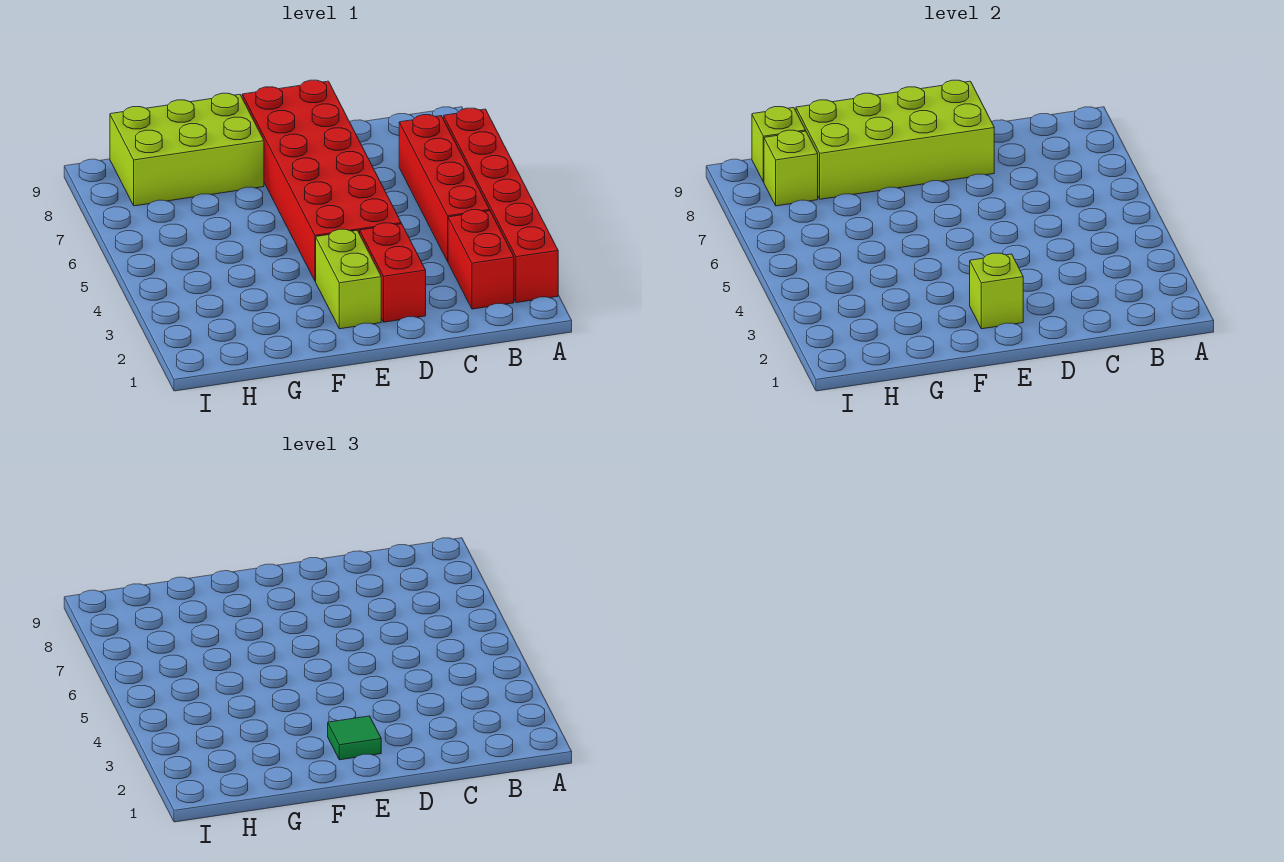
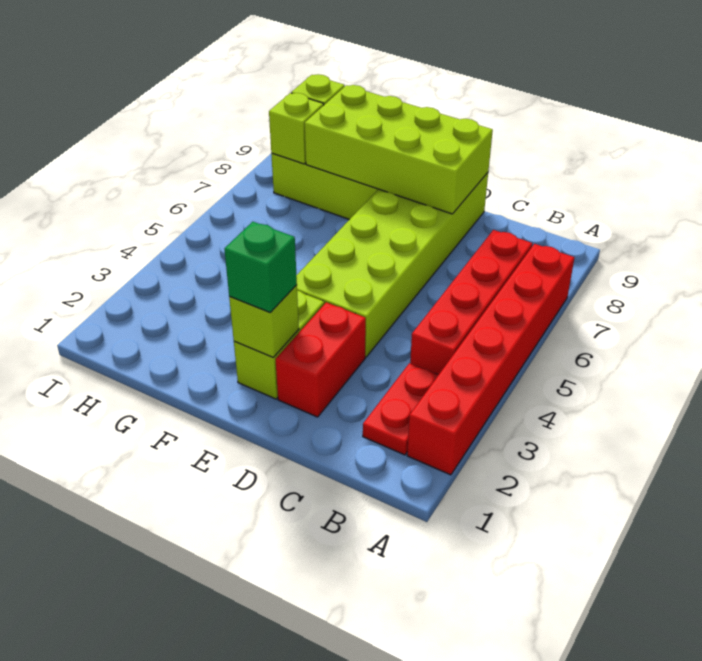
red brick B2:B3 level 1 -> red plate B2:B3 level 1
red brick D4:E9 level 1 -> lime brick D4:E9 level 1
green tile E2 level 3 -> green brick E2 level 3

